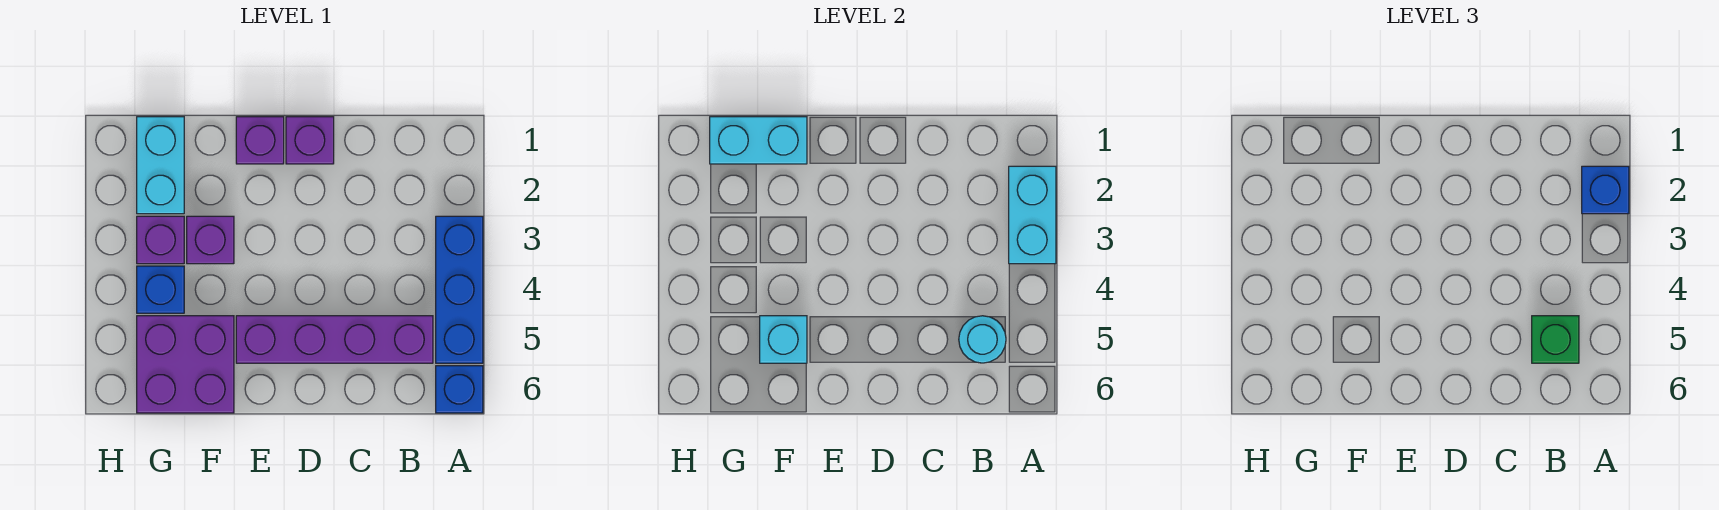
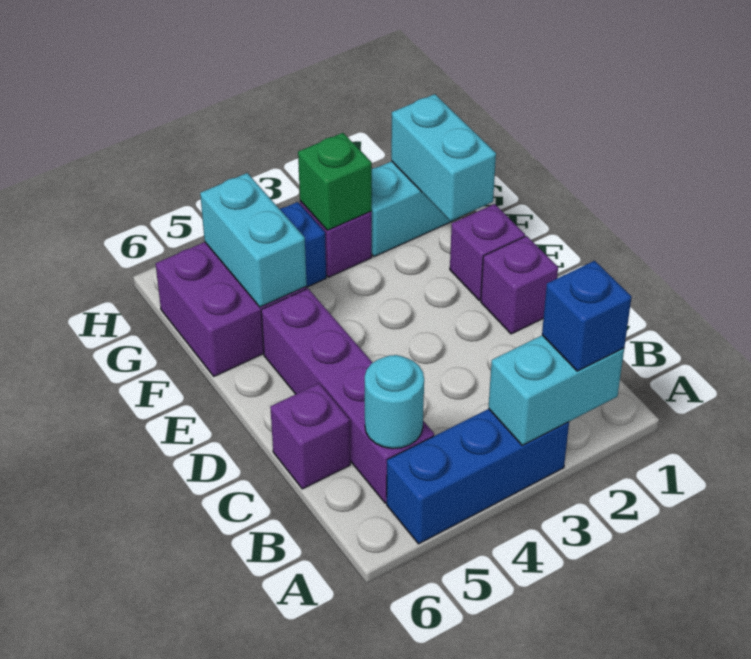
blue brick A6 level 1 -> none
green brick B5 level 3 -> green brick G3 level 2
purple brick F3 level 1 -> purple brick C6 level 1
cyan brick F5 level 2 -> cyan brick F5:G5 level 2

